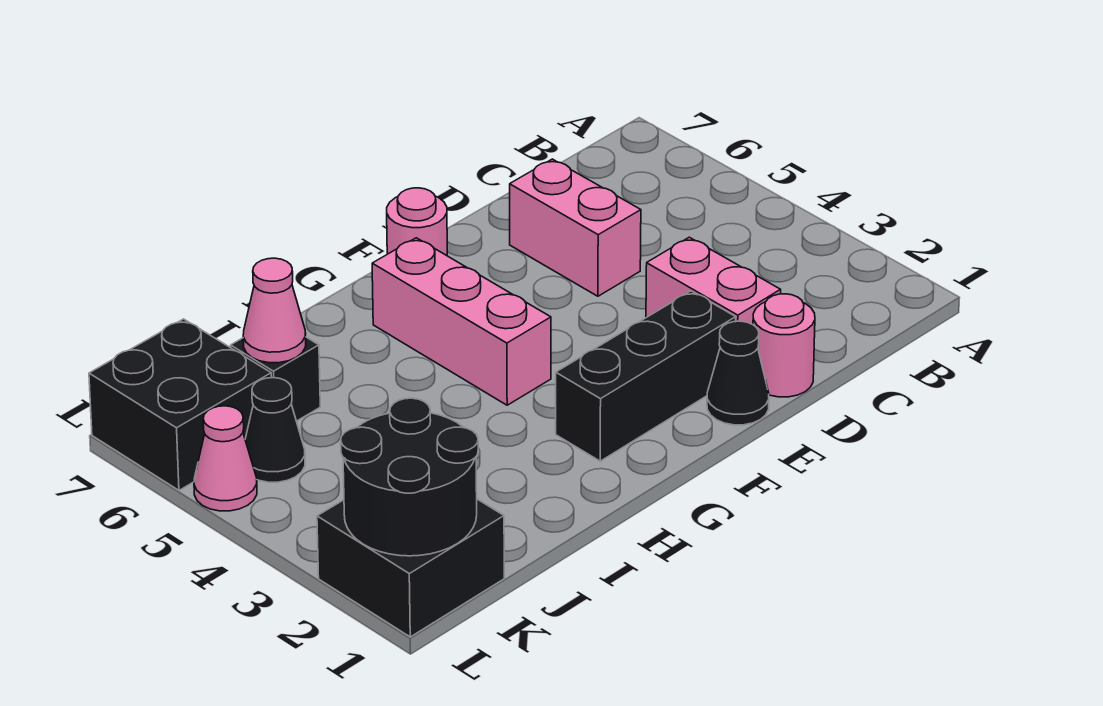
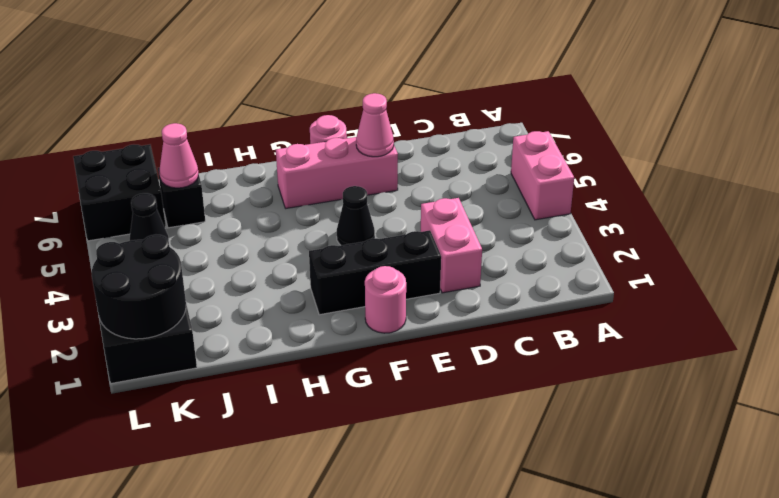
pink round brick D1 level 1 -> pink round brick F1 level 1
pink brick D5:D6 level 1 -> pink brick A4:A5 level 1
black cone E1 level 1 -> black cone F4 level 1
pink brick G4:G6 level 1 -> pink brick E6:G6 level 1
pink cone L5 level 1 -> pink cone E6 level 2

